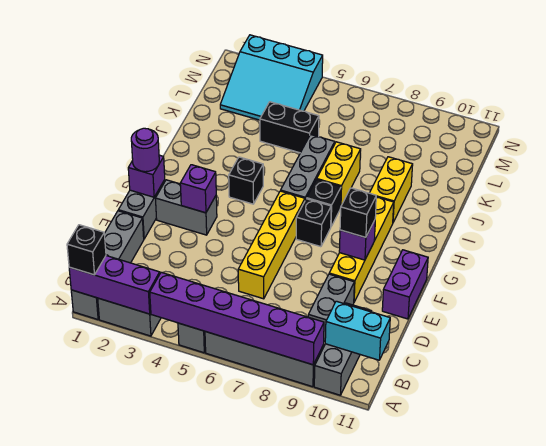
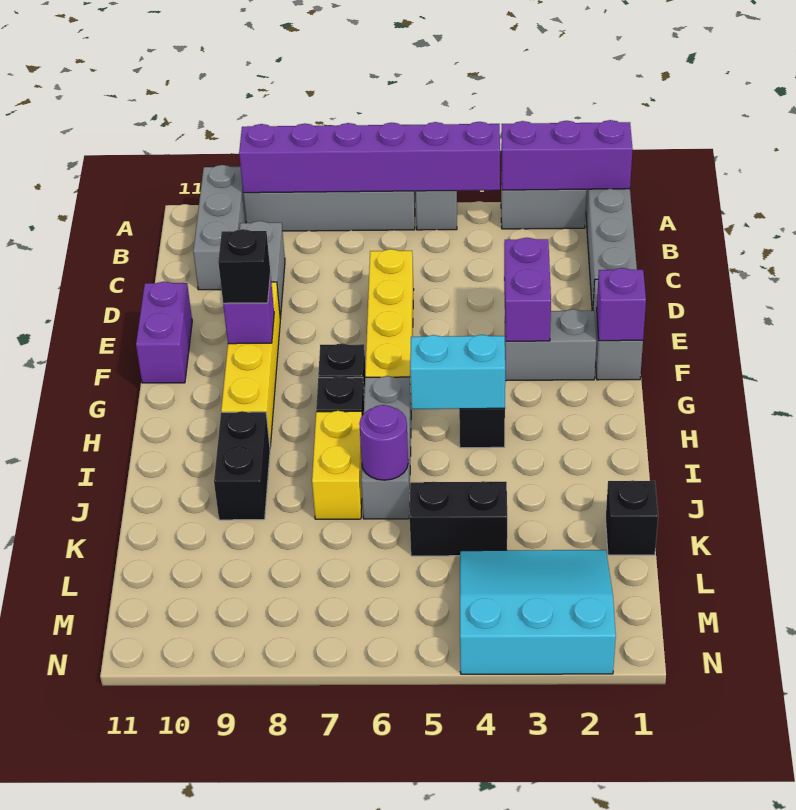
black brick A1 level 3 -> black brick K1 level 1
cyan brick B10:B11 level 2 -> cyan brick H4:H5 level 2
purple round brick F1 level 3 -> purple round brick J6 level 2
purple brick F3 level 2 -> purple brick E3:F3 level 2
yellow brick I9:J9 level 1 -> black brick I9:J9 level 1

